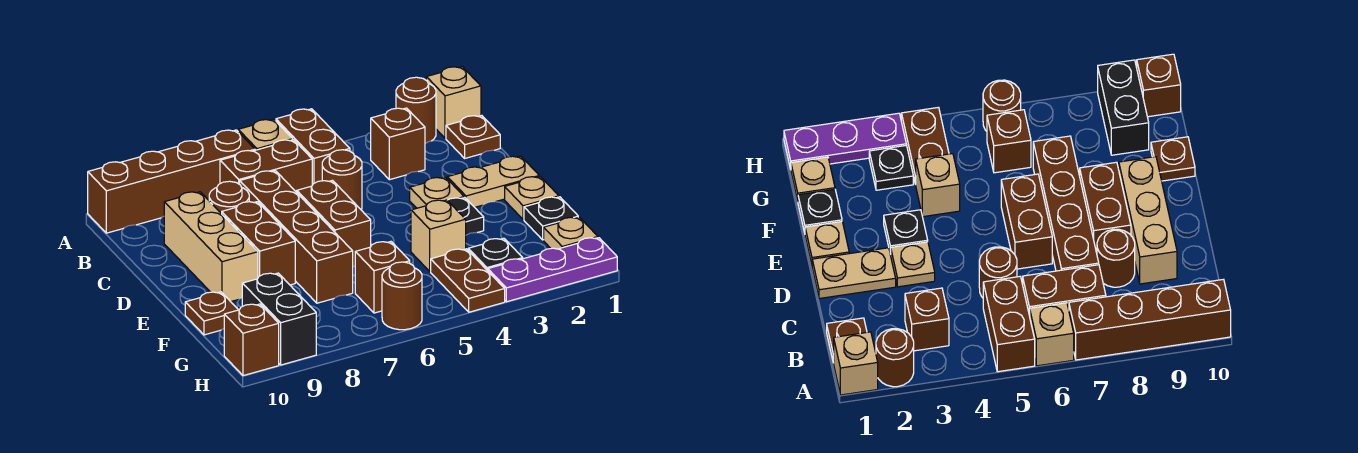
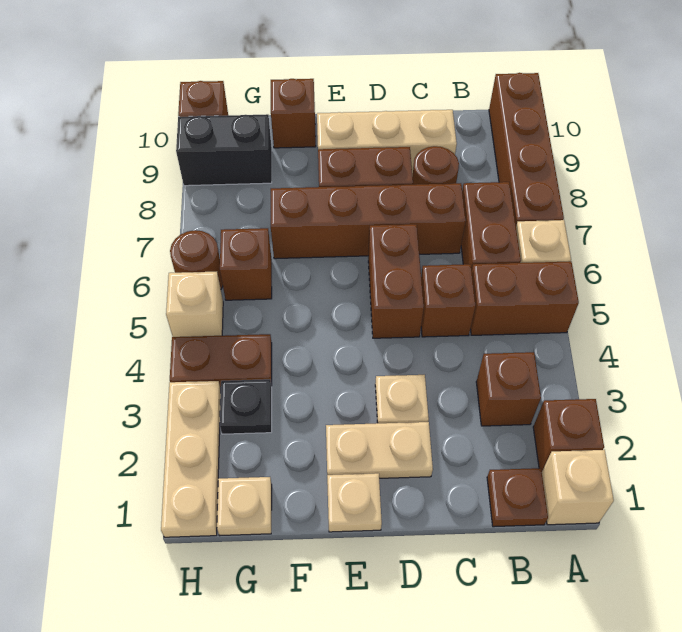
brown round brick A2 level 1 -> brown brick A2 level 1
brown round brick C5 level 1 -> brown brick C5 level 1
tan plate D1:D2 level 1 -> tan plate D2:E2 level 1
brown brick D6:E6 level 1 -> brown brick D5:D6 level 1
black plate E3 level 1 -> none
black plate F1 level 1 -> none
tan brick F4 level 1 -> tan brick H5 level 1
brown plate F10 level 1 -> brown brick F10 level 1
purple plate H1:H3 level 1 -> tan plate H1:H3 level 1

